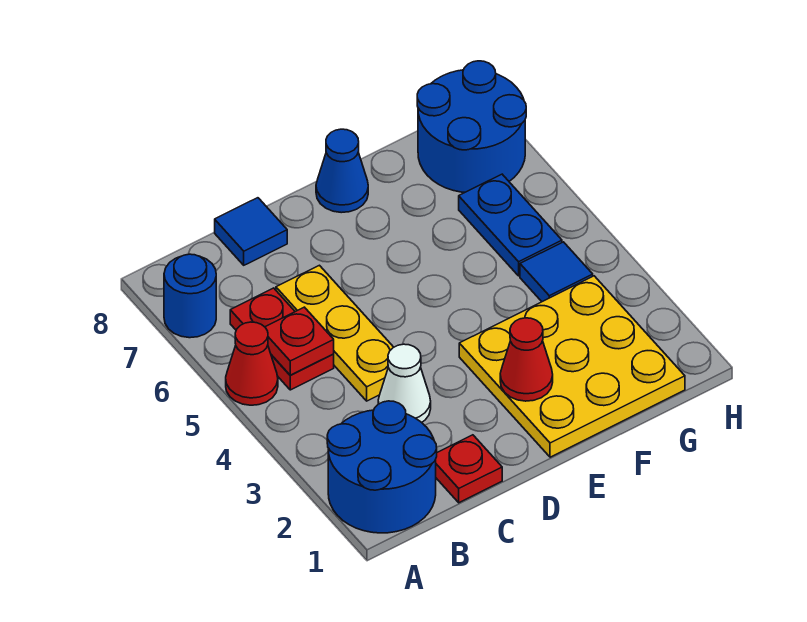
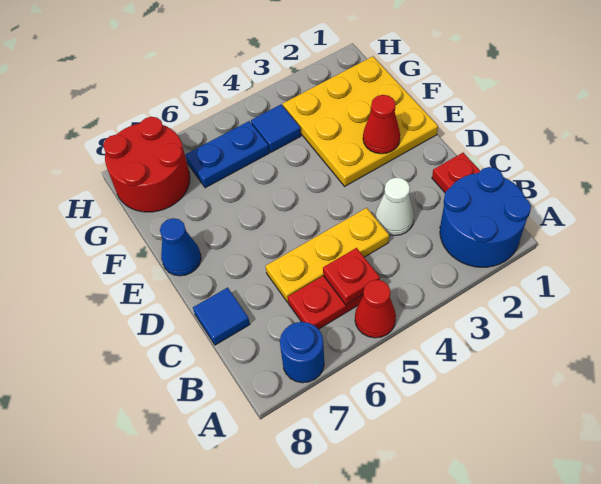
blue round brick G7:H8 level 1 -> red round brick G7:H8 level 1

